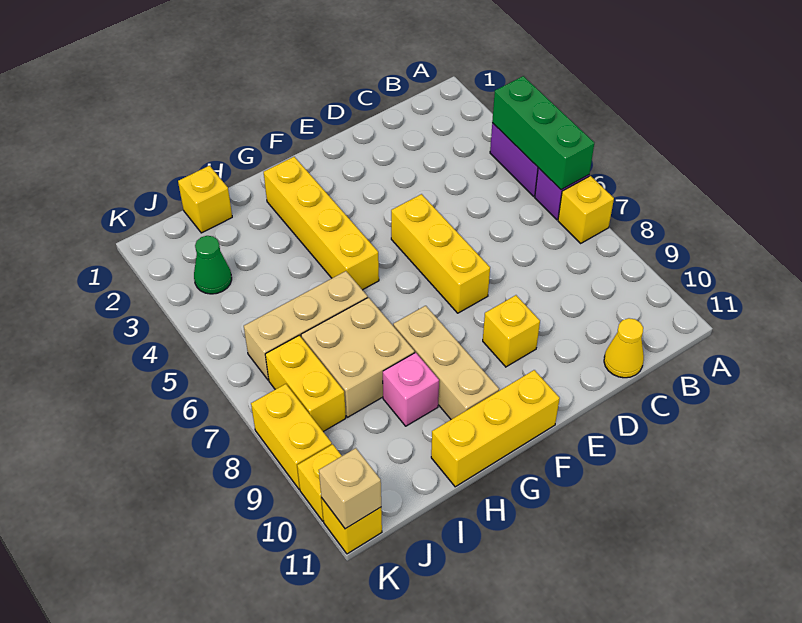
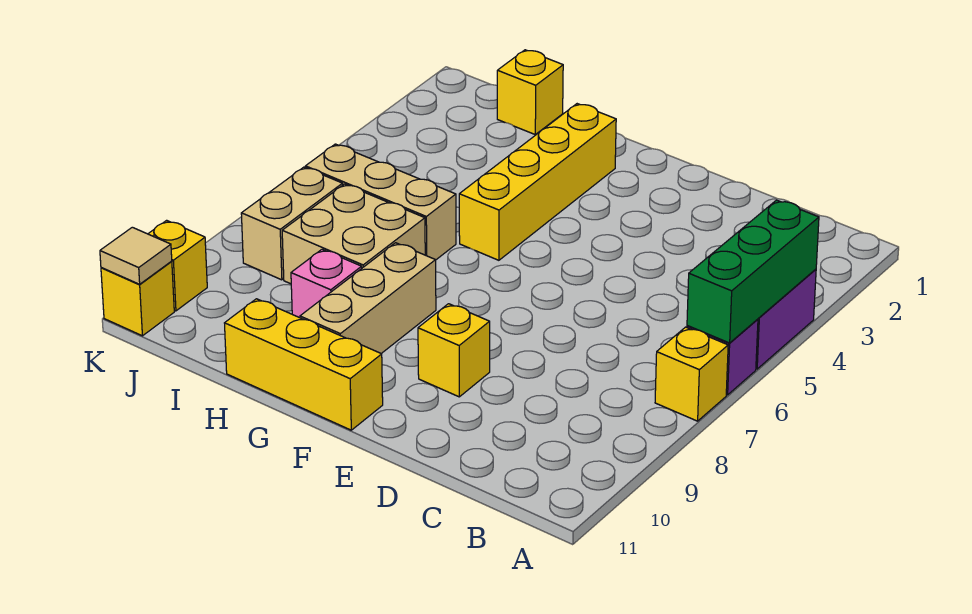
yellow cone C11 level 1 -> none
yellow brick E5:E7 level 1 -> none
green cone J3 level 1 -> none
yellow brick J7:J8 level 1 -> tan brick J7:J8 level 1
yellow brick K8:K9 level 1 -> none
tan brick K11 level 2 -> tan tile K11 level 2

